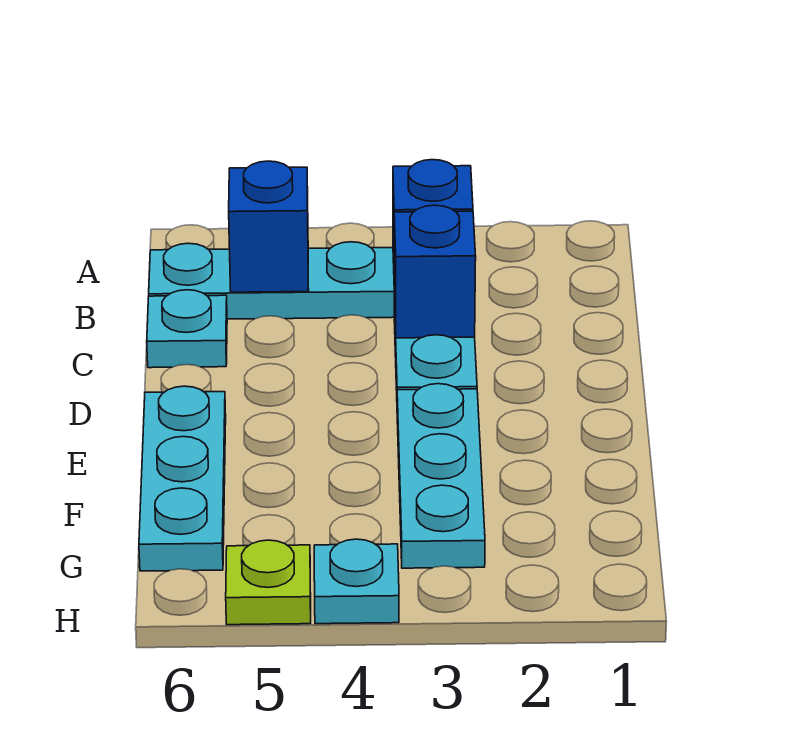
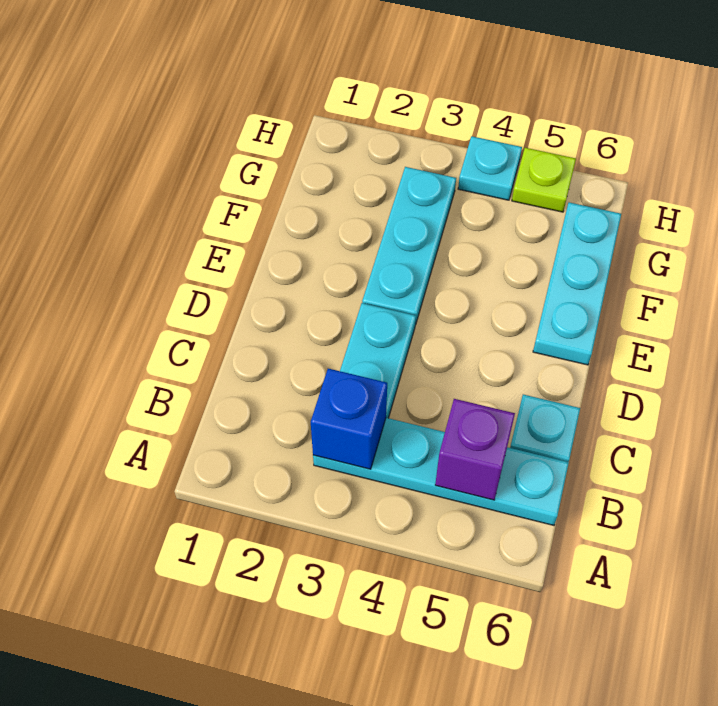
blue brick B5 level 2 -> purple brick B5 level 2
blue brick C3 level 2 -> none

